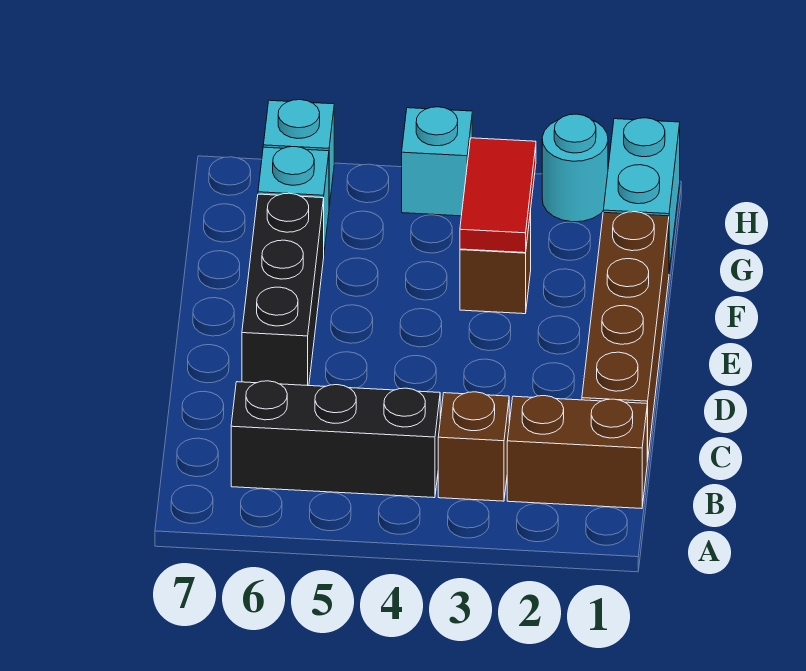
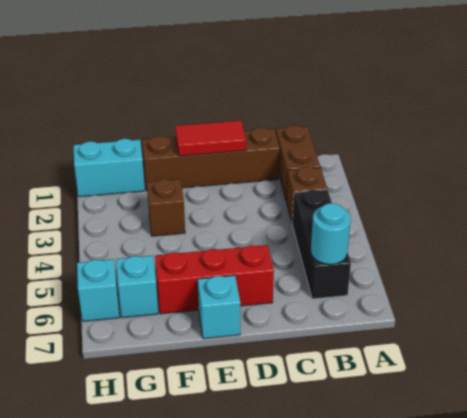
black brick D6:F6 level 1 -> red brick D6:F6 level 1
red tile F3:G3 level 2 -> red tile D1:E1 level 2
cyan round brick H2 level 1 -> cyan round brick B6 level 2
cyan brick H4 level 1 -> cyan brick E7 level 1

